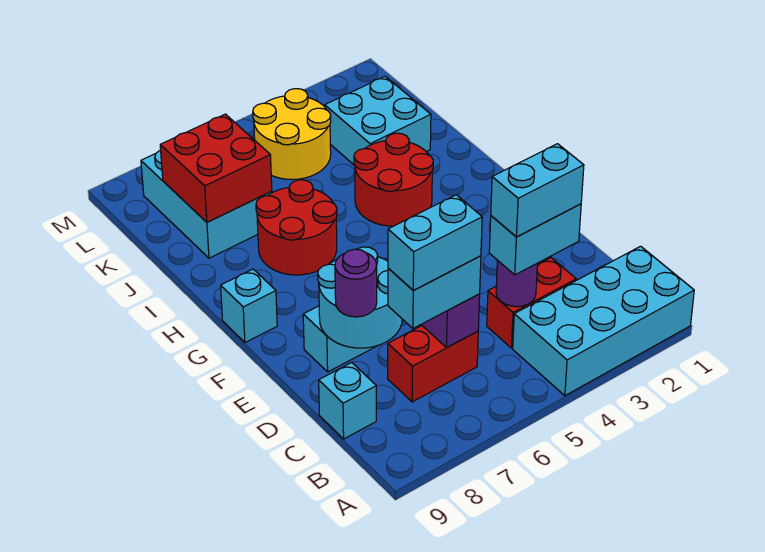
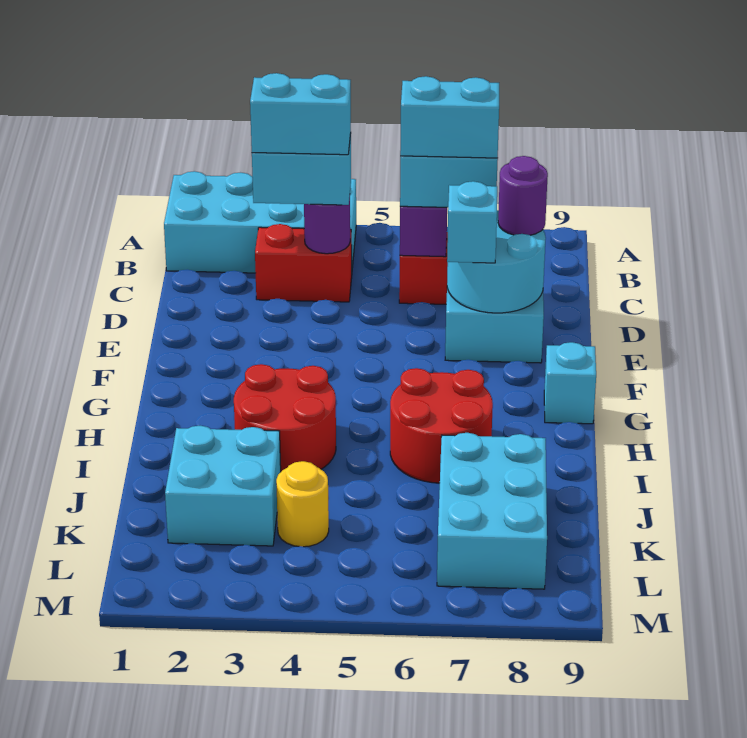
cyan brick C9 level 1 -> cyan brick E7 level 3
red brick J7:K8 level 2 -> none
yellow round brick K4:L5 level 1 -> yellow round brick K4 level 1

